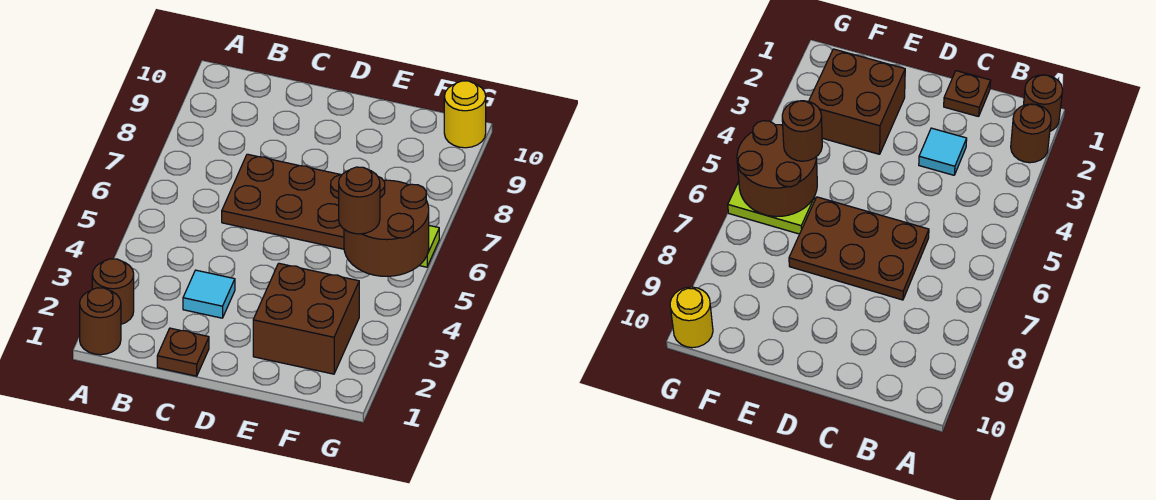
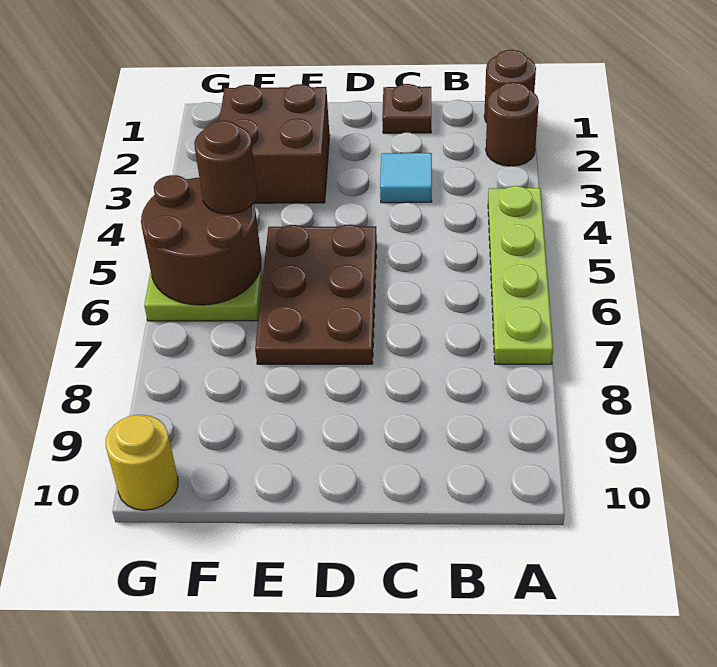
none -> lime plate A4:A7 level 1
brown plate C6:E7 level 1 -> brown plate D5:E7 level 1

